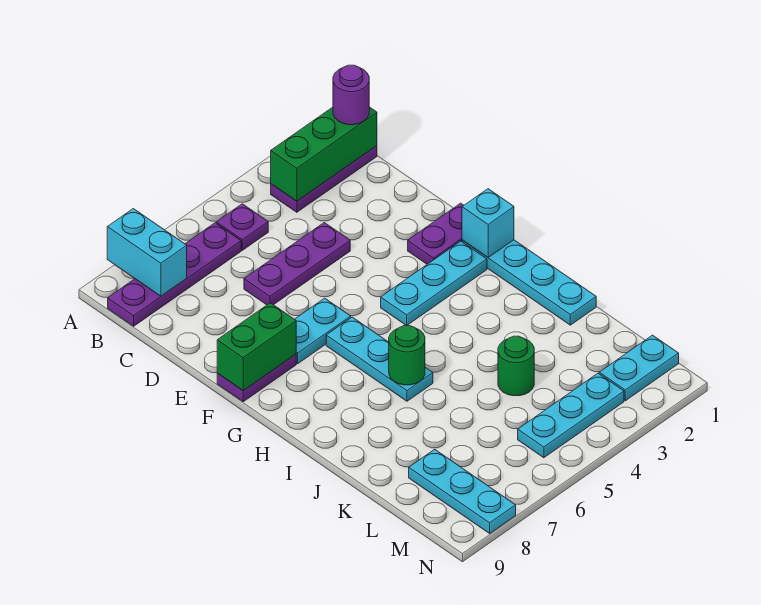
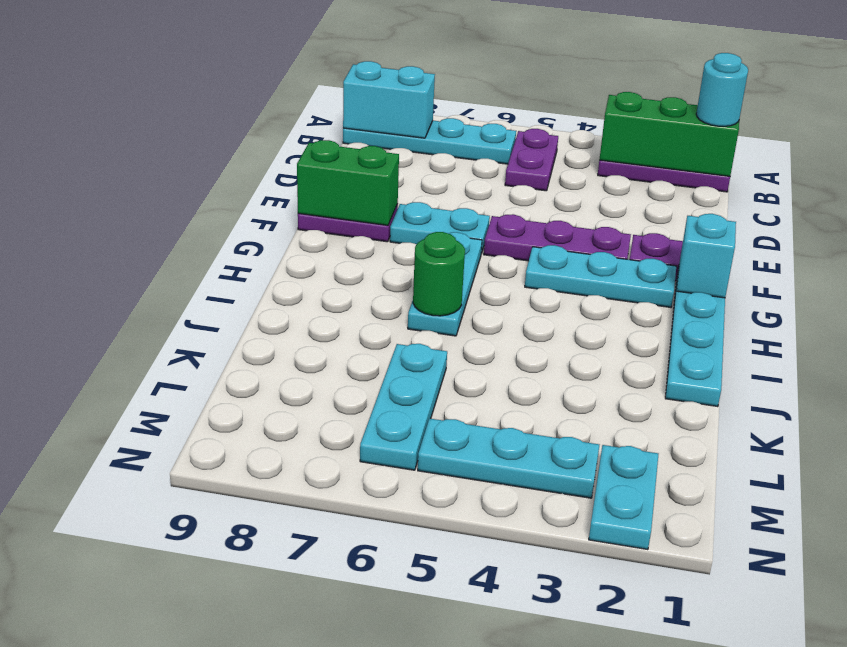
cyan brick A8:B8 level 2 -> cyan brick B8:B9 level 2
purple round brick B1 level 3 -> cyan round brick B1 level 3
purple plate B5 level 1 -> purple plate B5:C5 level 1
purple plate B6:B9 level 1 -> cyan plate B6:B9 level 1
purple plate D4:D6 level 1 -> purple plate F3:F5 level 1
green round brick K4 level 1 -> none
cyan plate L8:N8 level 1 -> cyan plate K6:M6 level 1
cyan plate M1:M2 level 1 -> cyan plate M2:N2 level 1

